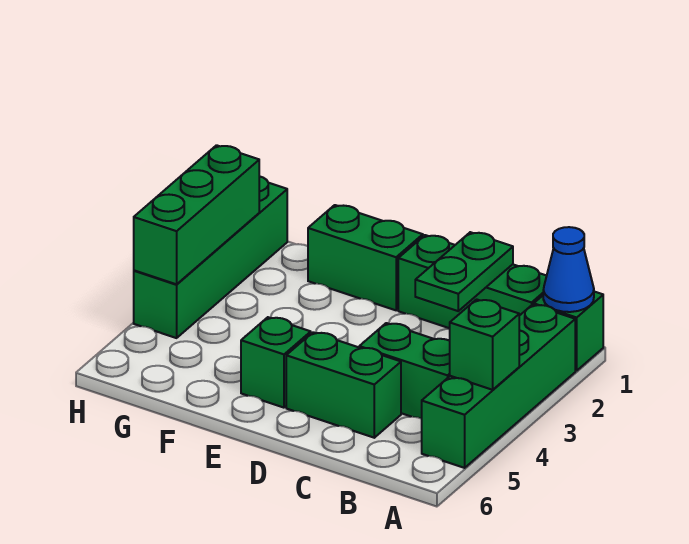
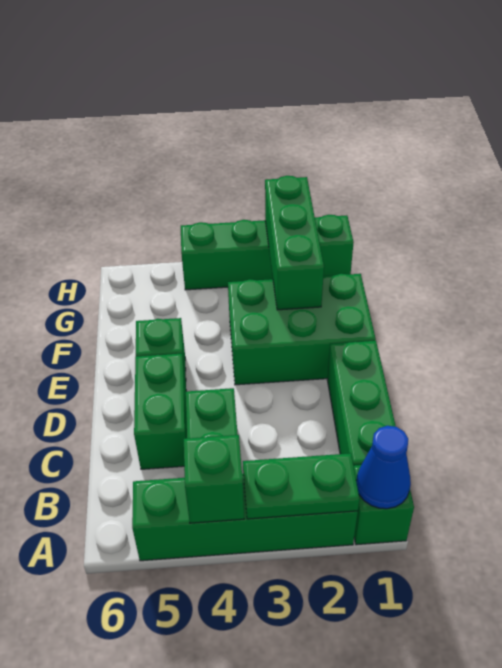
green plate C1:C2 level 2 -> green plate A2:A3 level 2
green brick E1:F1 level 1 -> green brick E1:F3 level 1
green brick H2:H4 level 2 -> green brick F2:H2 level 2

